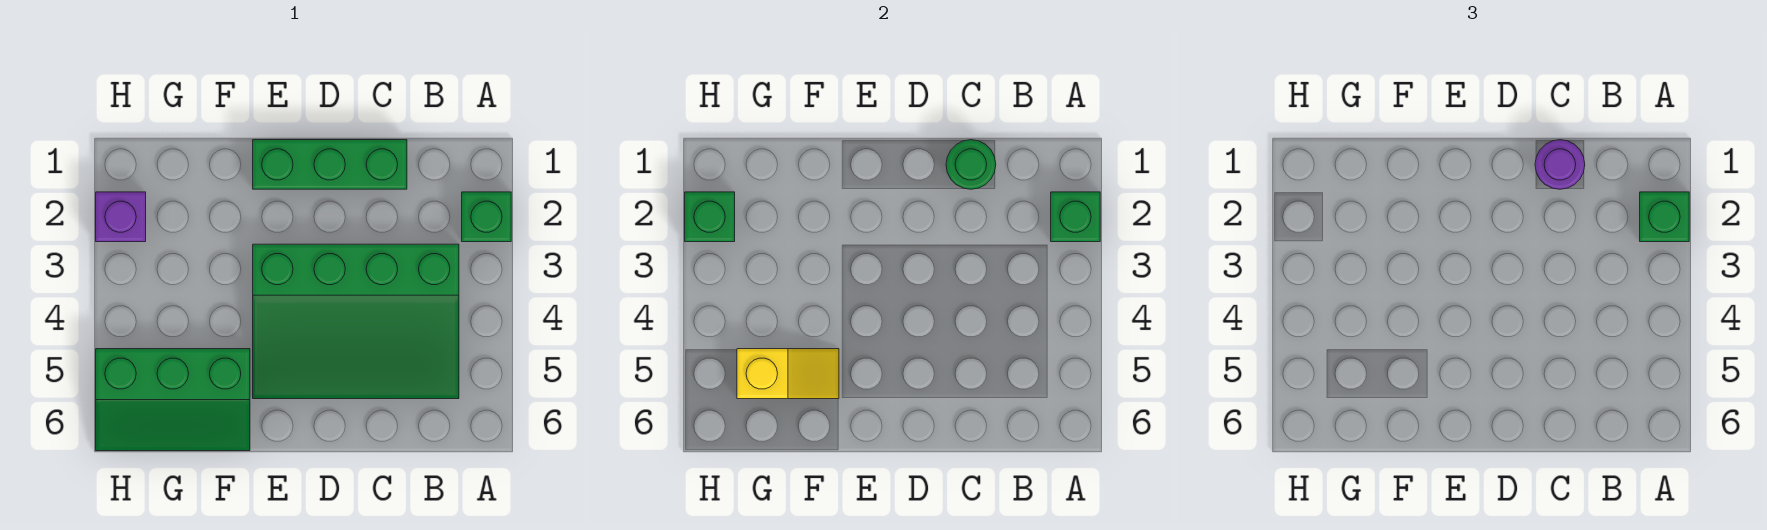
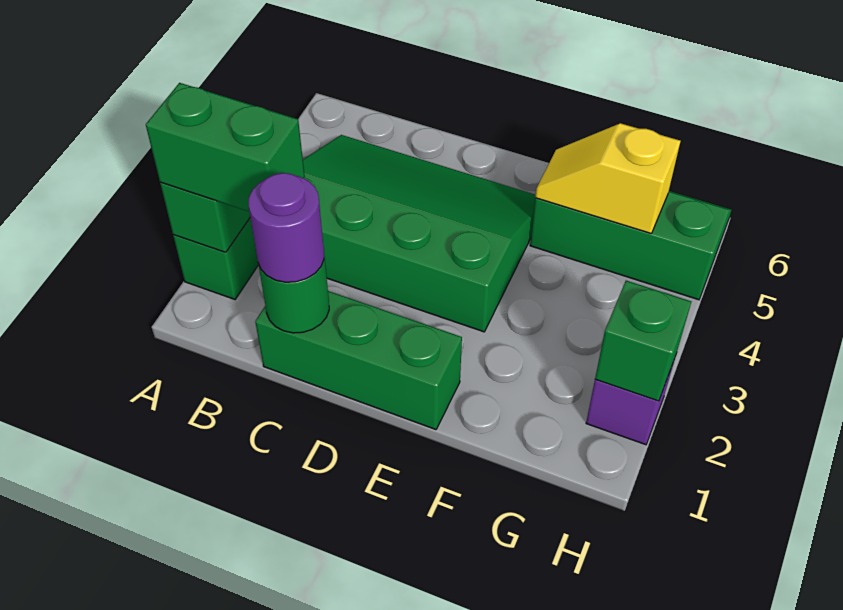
green brick A2 level 3 -> green brick A2:B2 level 3

